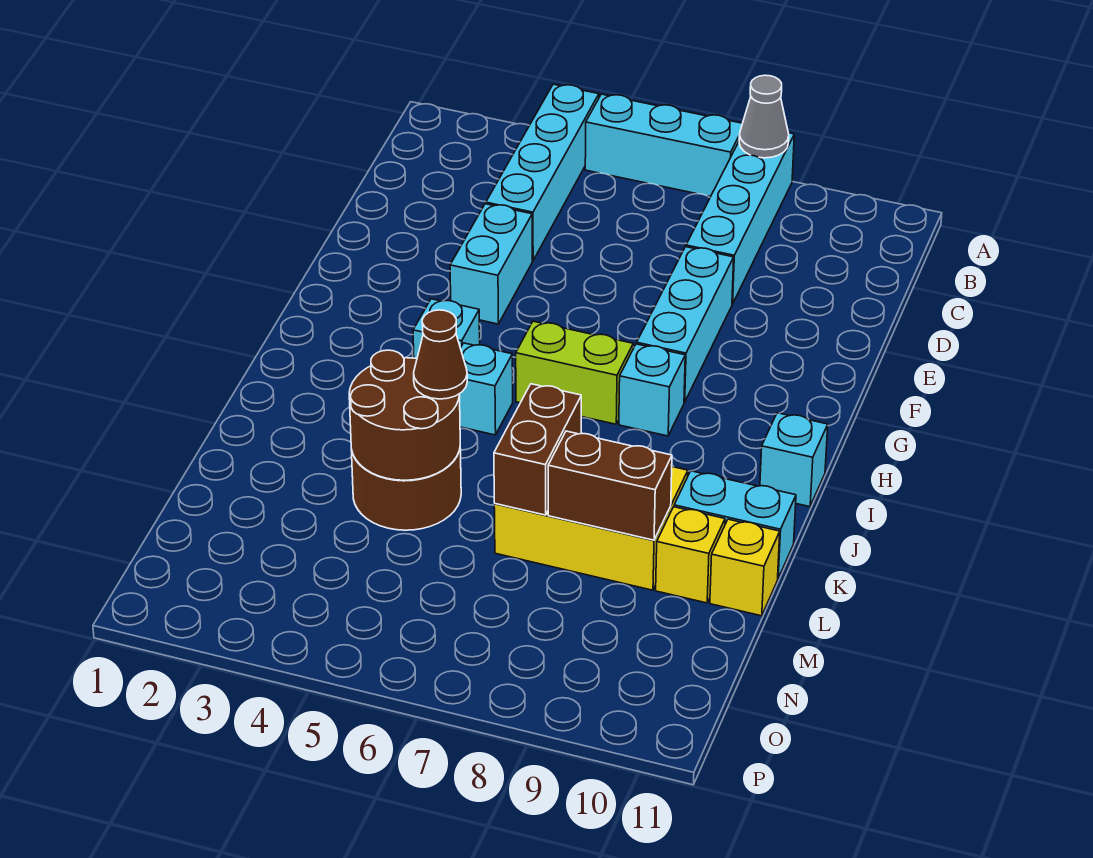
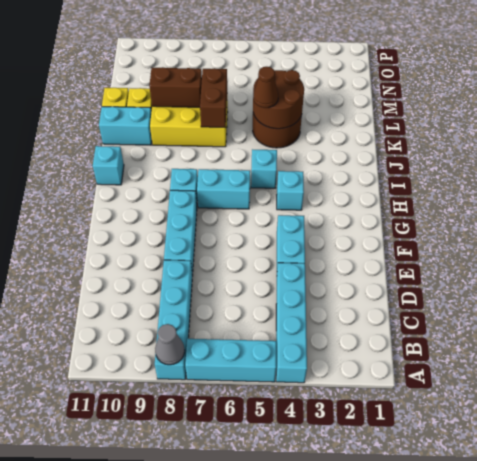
lime brick H6:H7 level 1 -> cyan brick H6:H7 level 1

